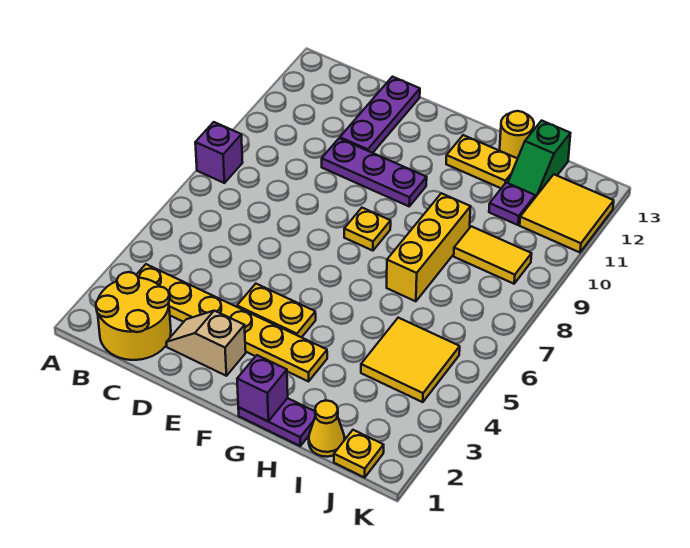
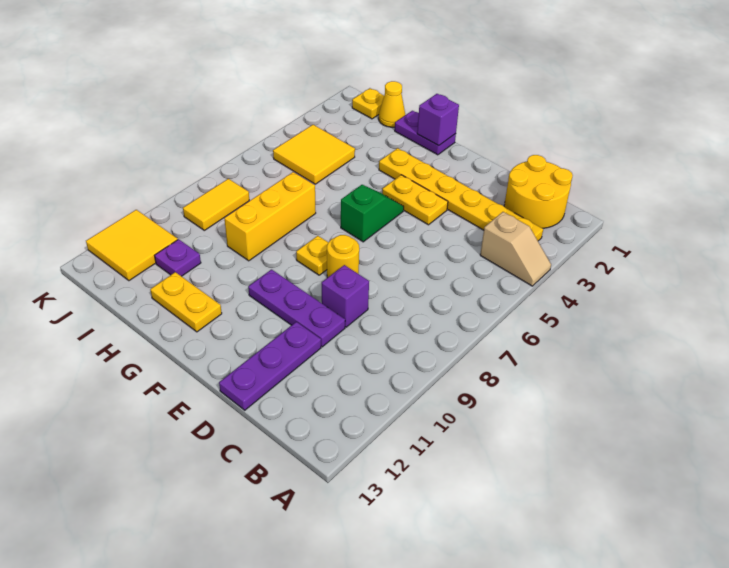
purple brick A8 level 1 -> purple brick D9 level 1
tan slope D2:E2 level 1 top E -> tan slope A4:B4 level 1 top B
yellow round brick H13 level 1 -> yellow round brick E8 level 1
yellow tile I9:J9 level 1 -> yellow tile J8:J9 level 1
green slope I12:I13 level 1 top 13 -> green slope F5:F6 level 1 top 6

